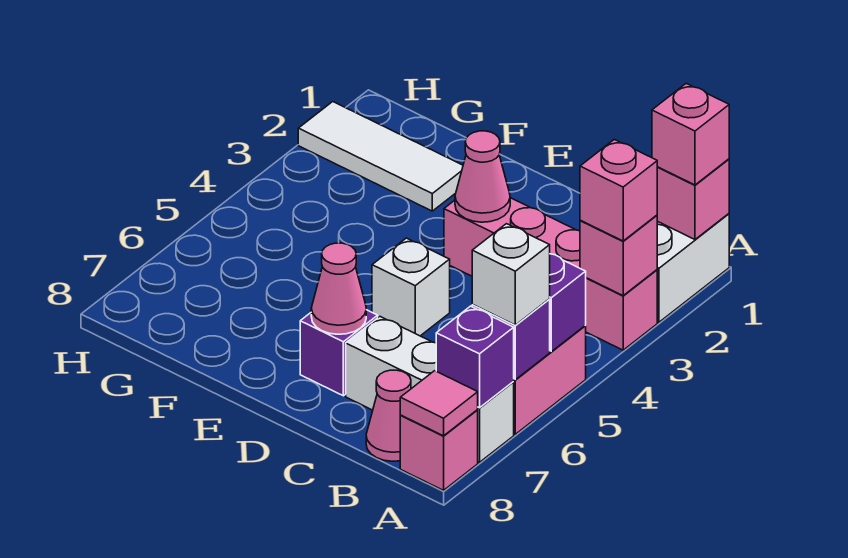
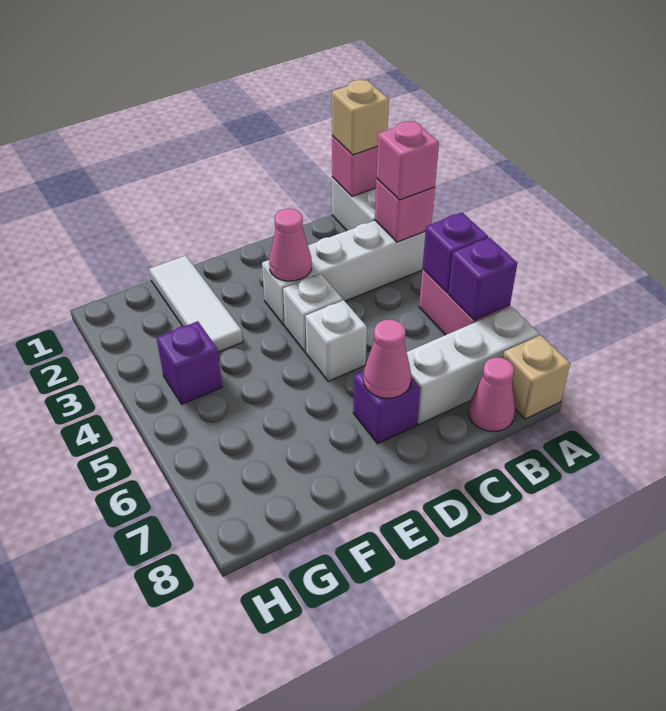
pink brick A1 level 3 -> tan brick A1 level 3
pink brick A3:D3 level 1 -> white brick A3:D3 level 1
white brick A6 level 3 -> white brick D4 level 1
purple brick A7 level 2 -> purple brick G4 level 1
pink brick A8 level 1 -> tan brick A8 level 1
pink tile A8 level 2 -> none
white tile F2:H2 level 1 -> white tile F1:F3 level 1

